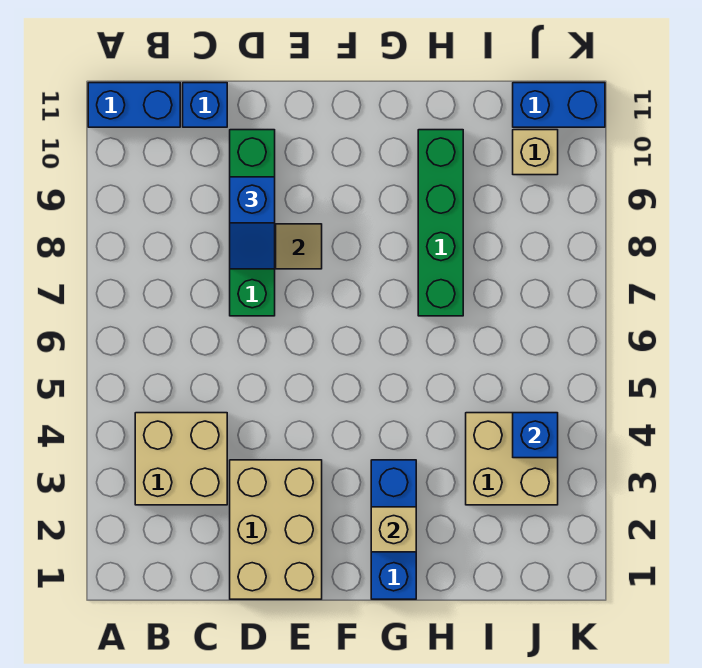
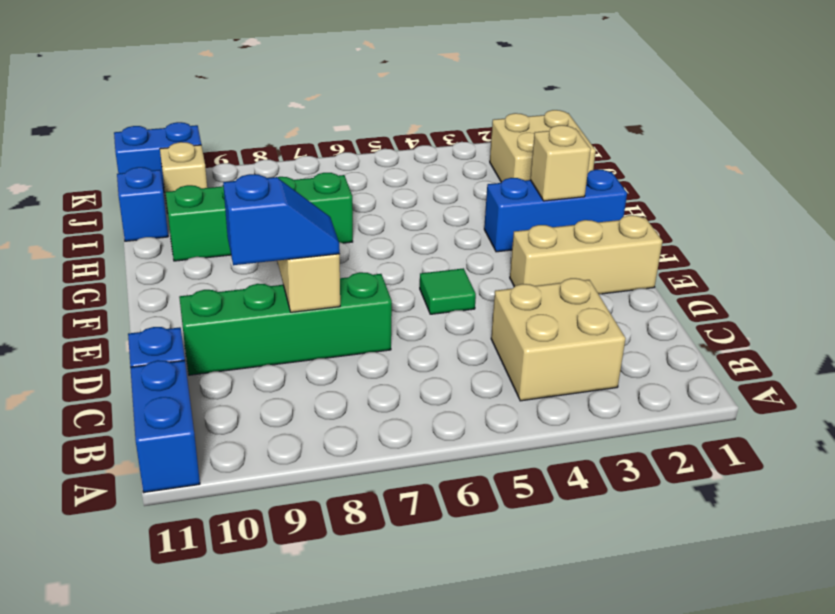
tan brick D1:E3 level 1 -> tan brick E1:E3 level 1
none -> green tile E5 level 1
tan brick I3:J4 level 1 -> tan brick I1:J2 level 1
blue brick J4 level 2 -> blue brick I11 level 1
blue brick J11:K11 level 1 -> blue brick K10:K11 level 1

